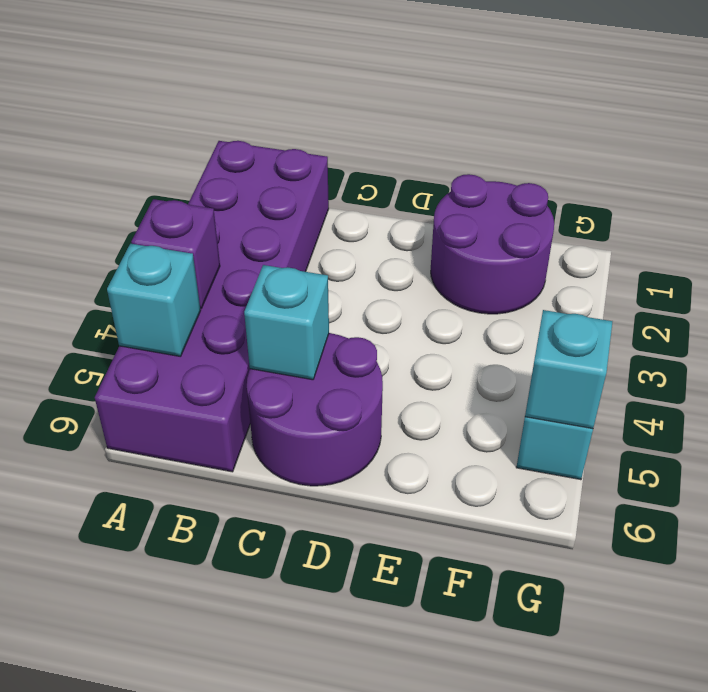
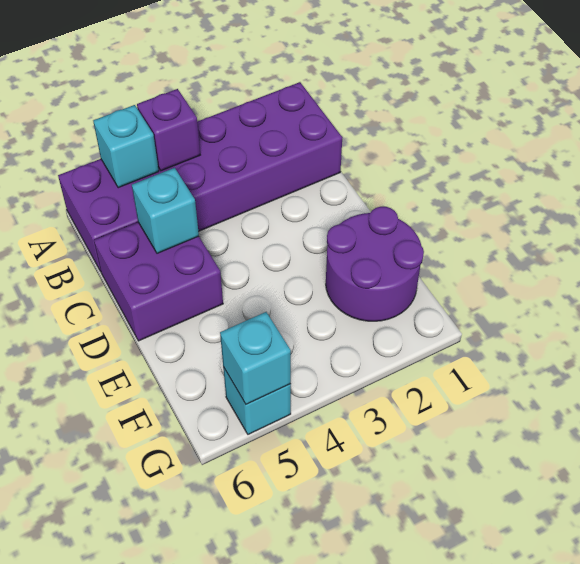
purple round brick C5:D6 level 1 -> purple brick C5:D6 level 1

